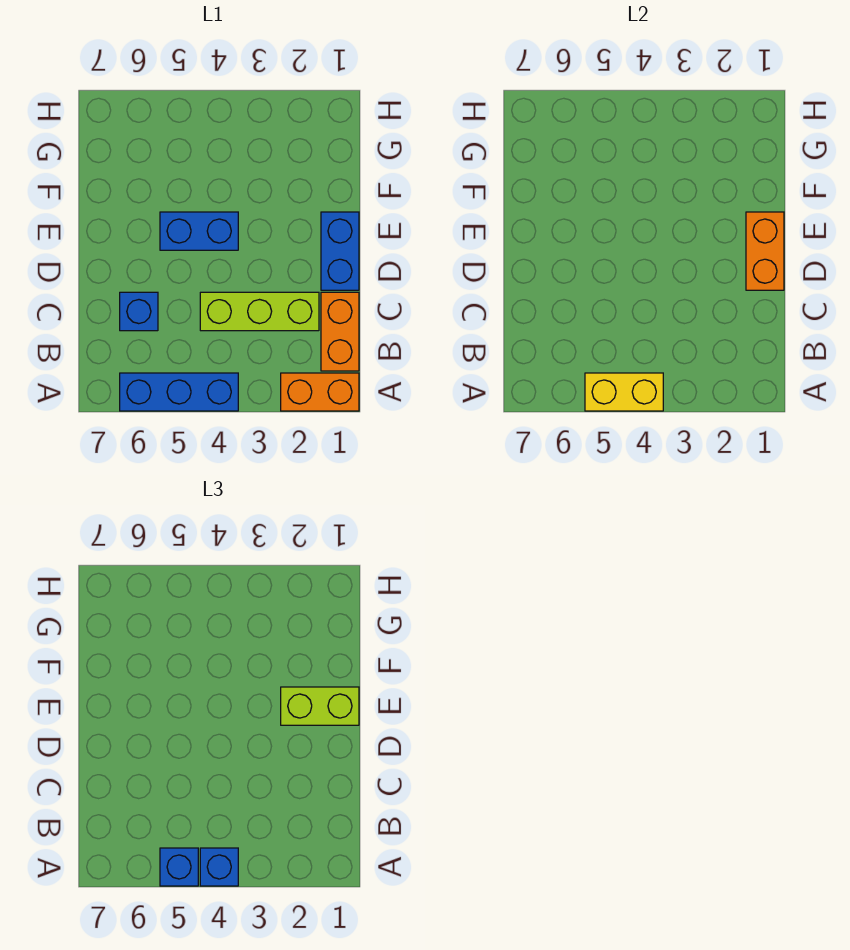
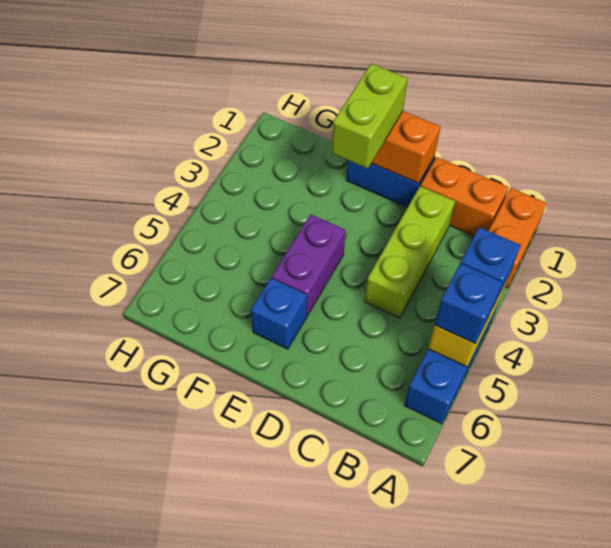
blue brick C6 level 1 -> blue brick E6 level 1
blue brick E4:E5 level 1 -> purple brick E4:E5 level 1

